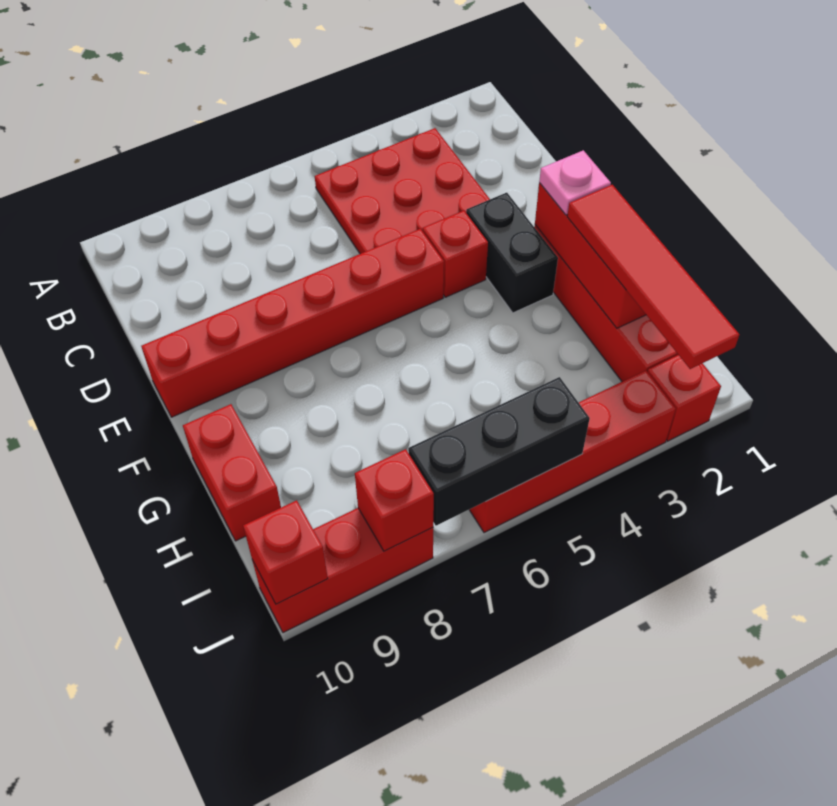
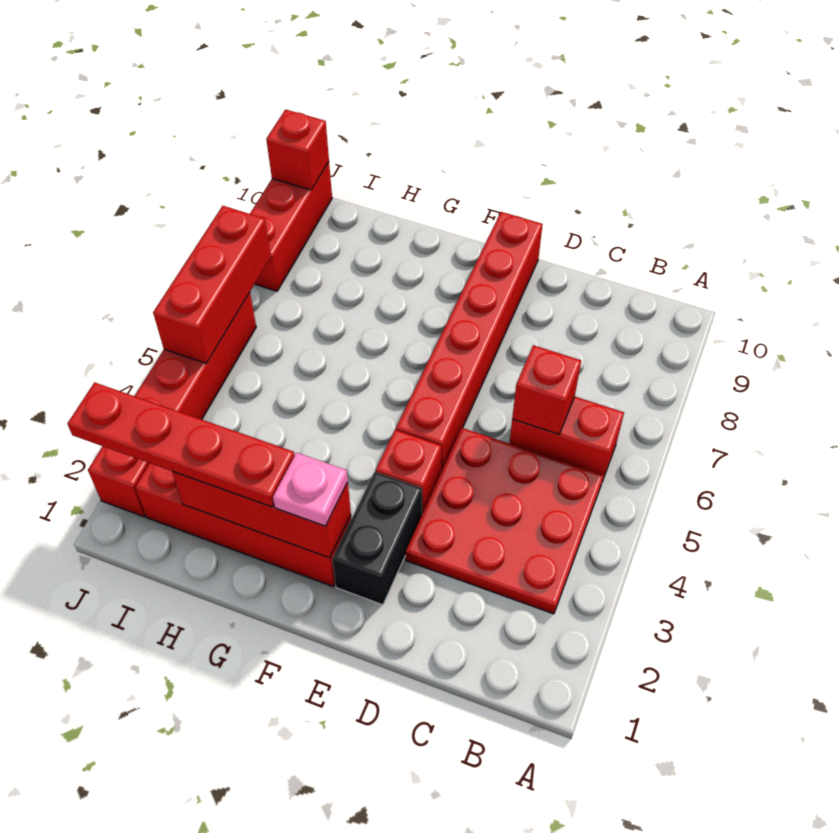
black brick E3:F3 level 1 -> black brick E2:E3 level 1
red tile G2:J2 level 3 -> red plate G2:J2 level 3
red brick G10:H10 level 1 -> red brick B6:C6 level 1
black brick J5:J7 level 2 -> red brick J5:J7 level 2
red brick J8 level 2 -> red brick C6 level 2

